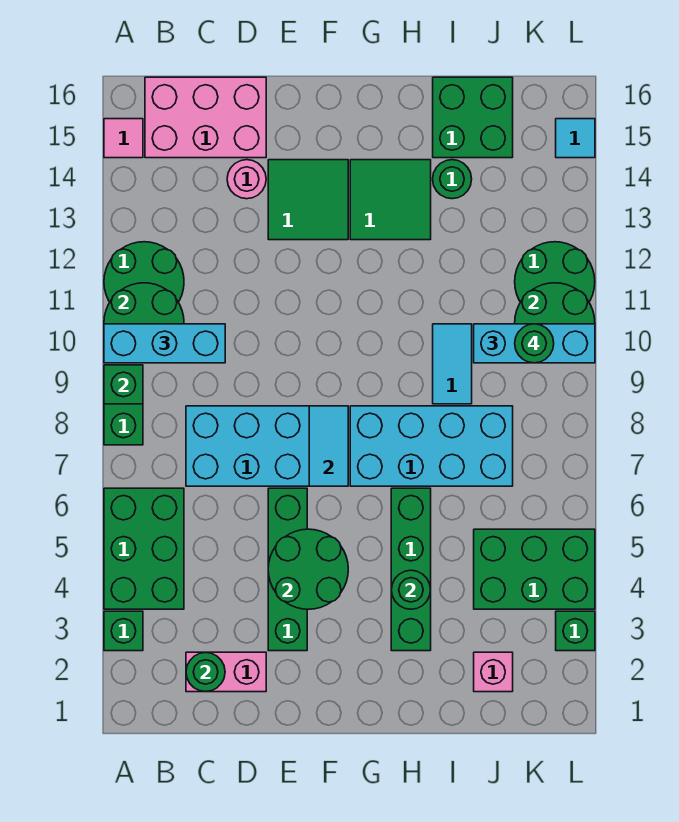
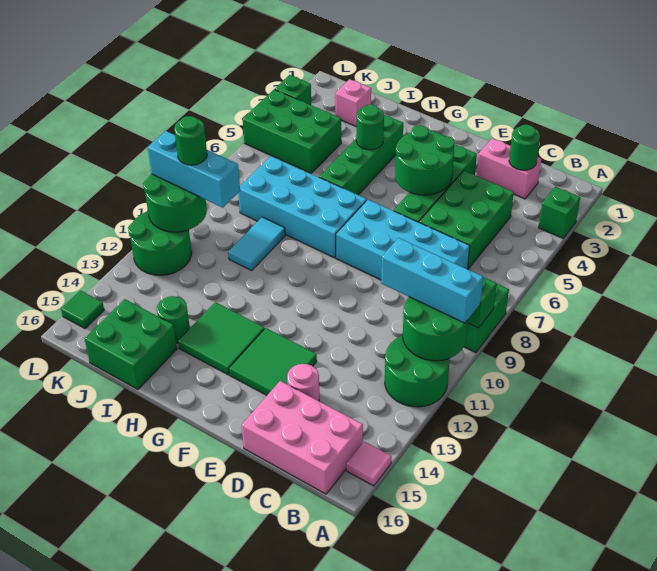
green brick A4:B6 level 1 -> green brick C4:D6 level 1
cyan tile F7:F8 level 2 -> none
cyan tile L15 level 1 -> green tile L15 level 1

